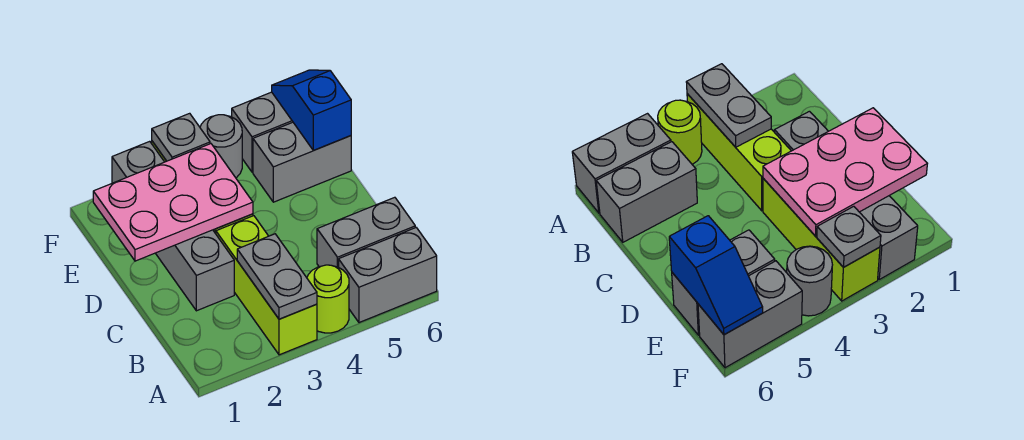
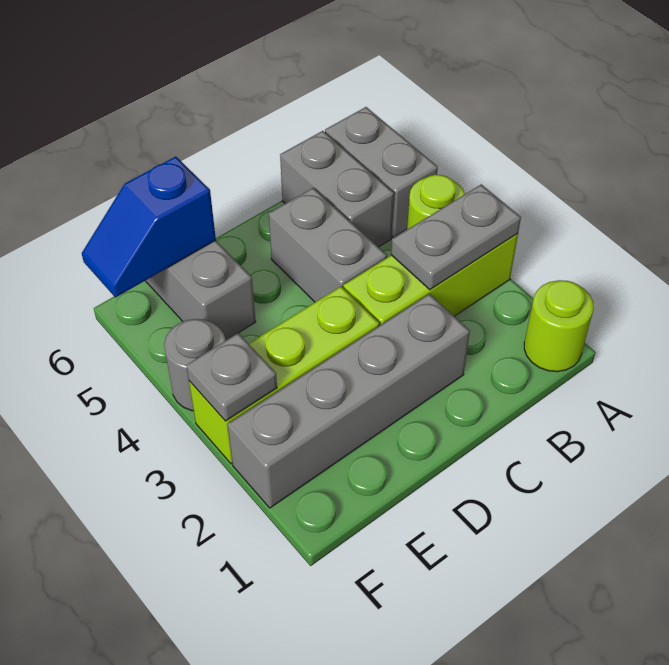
none -> lime round brick A1 level 1
pink plate D1:E3 level 2 -> none
grey brick F5:F6 level 1 -> grey brick C4:C5 level 1

